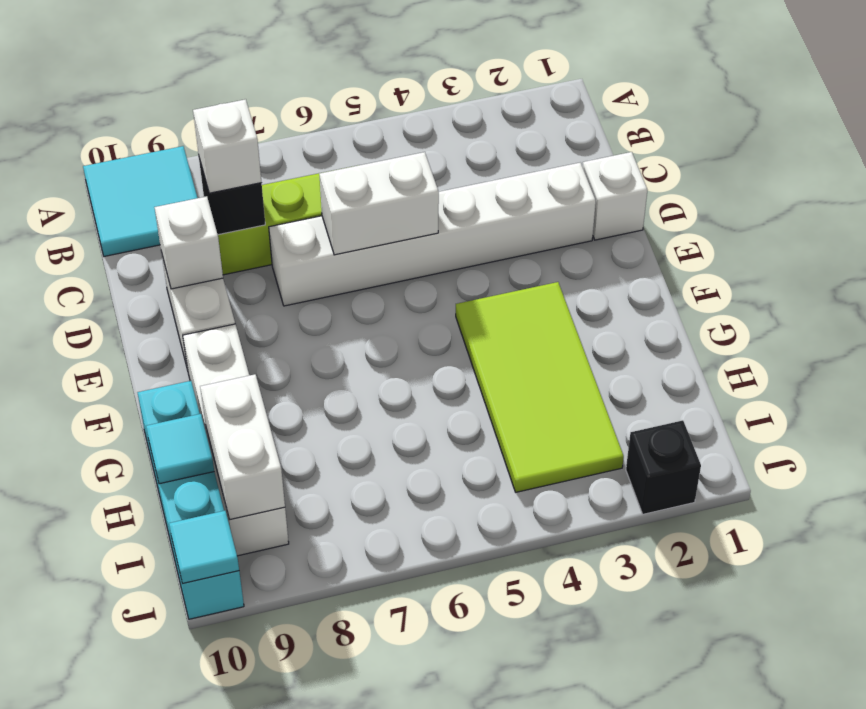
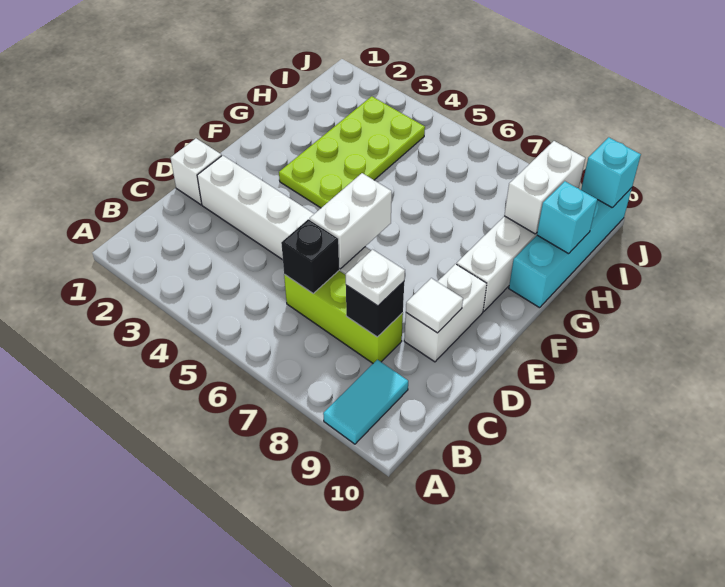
cyan tile A9:B10 level 1 -> cyan tile A9:B9 level 1
white brick C8 level 3 -> white plate C8 level 3
white brick D5:D6 level 2 -> white brick D6:E6 level 2
white brick D9 level 2 -> white tile D9 level 2
lime tile F3:I4 level 1 -> lime plate F3:I4 level 1
cyan tile H10 level 2 -> cyan brick H10 level 2
black brick J2 level 1 -> black brick C6 level 2
cyan tile J10 level 2 -> cyan brick J10 level 2

